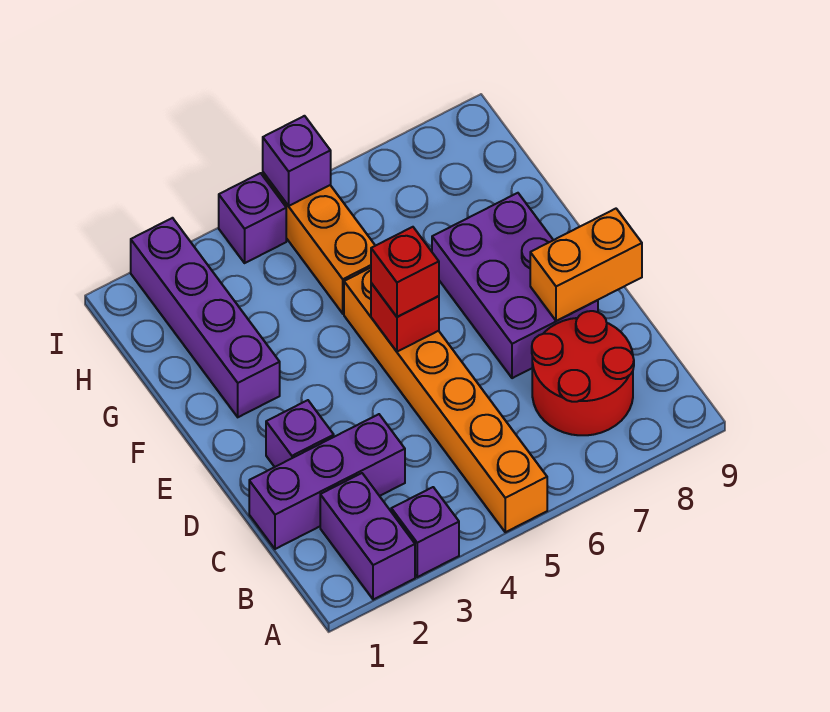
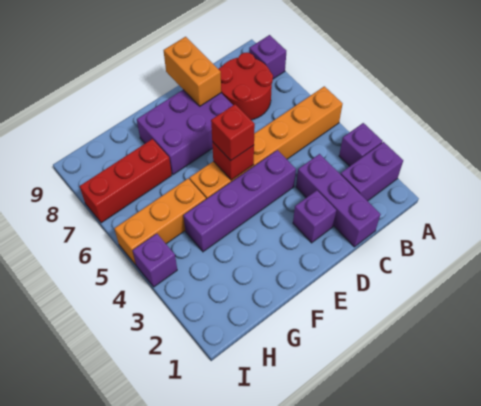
purple brick F2:I2 level 1 -> purple brick D4:G4 level 1
none -> red brick G7:I7 level 1
purple brick I5 level 2 -> purple brick A8 level 1

